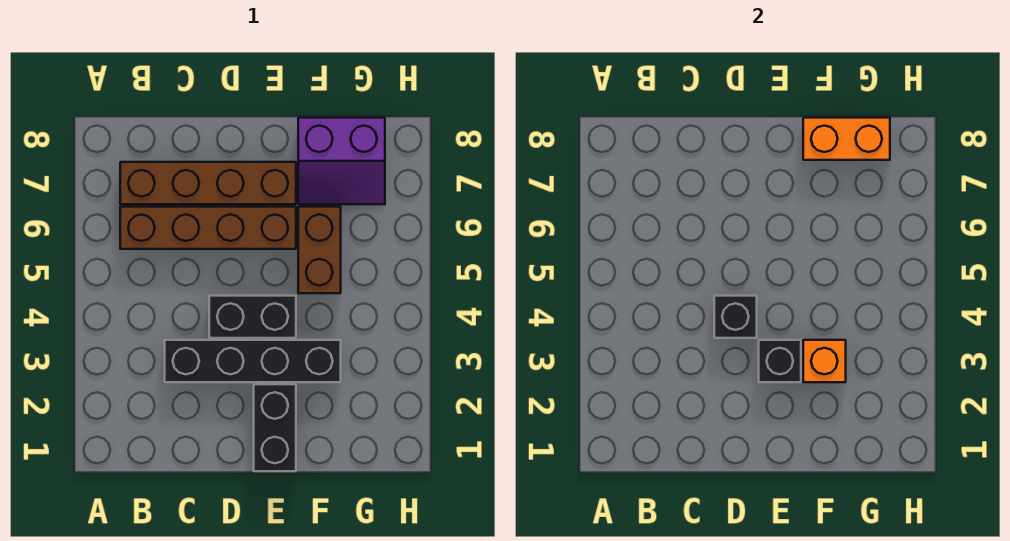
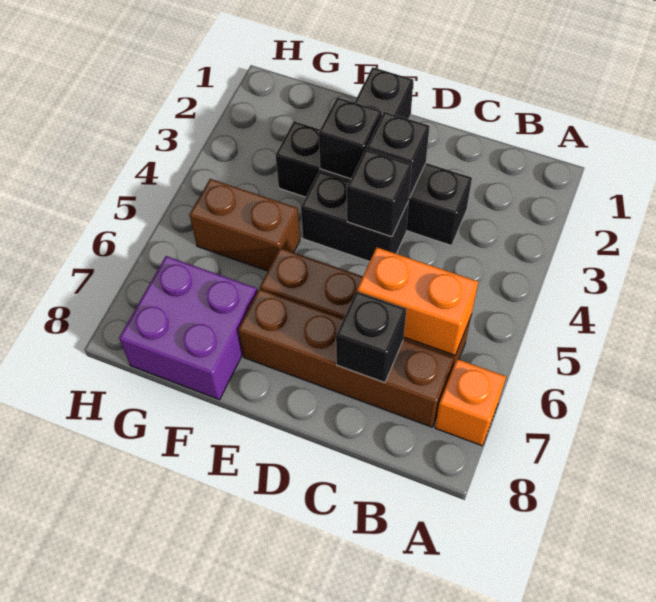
none -> black brick C7 level 2
none -> black brick D3 level 2
orange brick F3 level 2 -> orange brick A7 level 1
brown brick F5:F6 level 1 -> brown brick F5:G5 level 1
purple slope F7:G8 level 1 top 8 -> purple brick F7:G8 level 1
orange brick F8:G8 level 2 -> orange brick B6:C6 level 2

